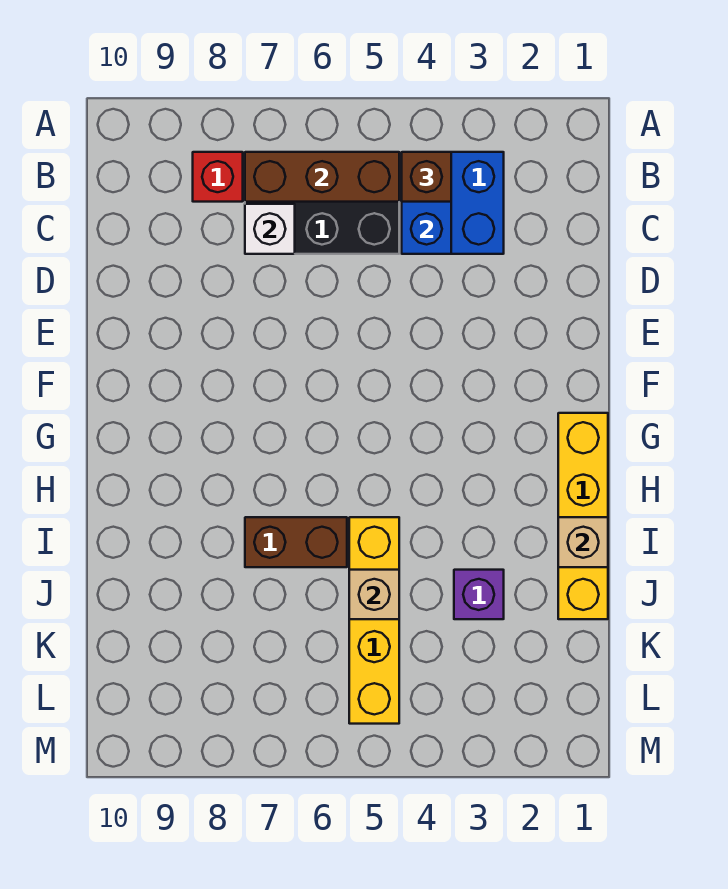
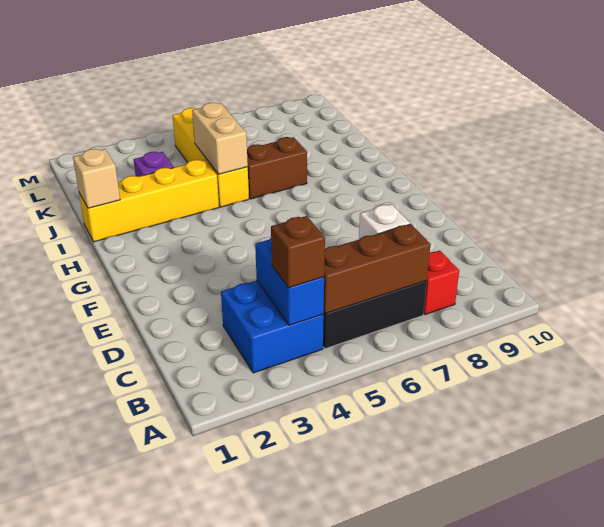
yellow brick G1:J1 level 1 -> yellow brick I1:I4 level 1
tan brick J5 level 2 -> tan brick I5:J5 level 2

